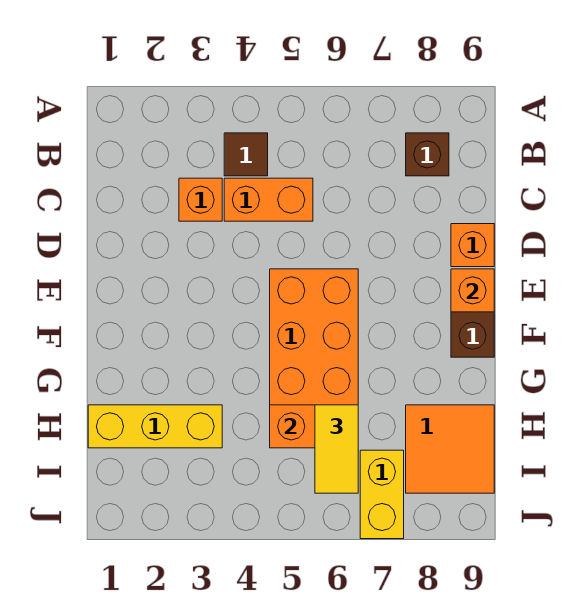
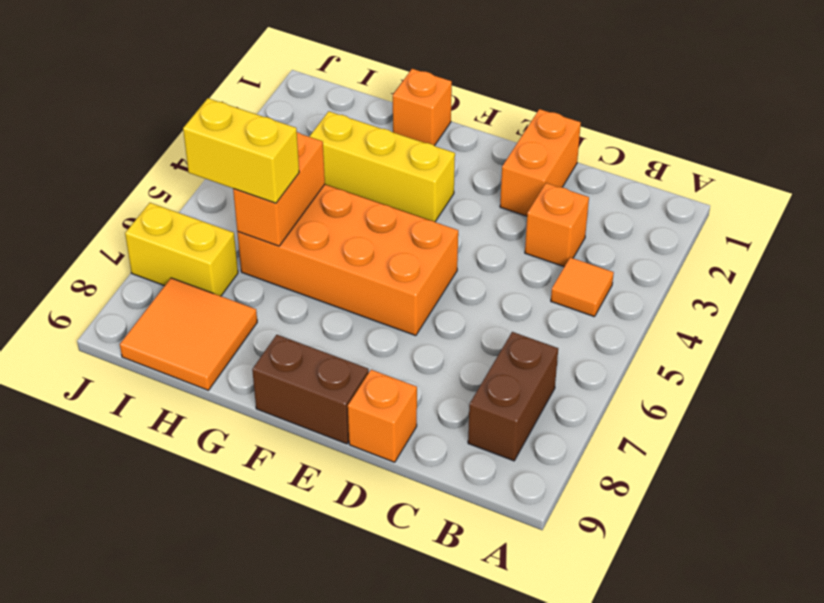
brown tile B4 level 1 -> orange tile B4 level 1
brown brick B8 level 1 -> brown brick B7:B8 level 1
orange brick C4:C5 level 1 -> orange brick D1:D2 level 1
orange brick E9 level 2 -> orange brick G1 level 1
yellow brick H1:H3 level 1 -> yellow brick F3:H3 level 1
yellow tile H6:I6 level 3 -> yellow brick H6:I6 level 3

